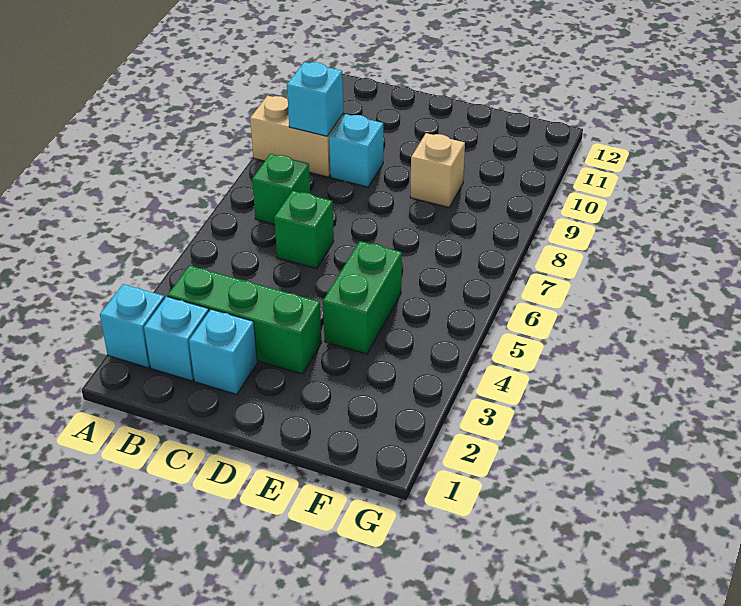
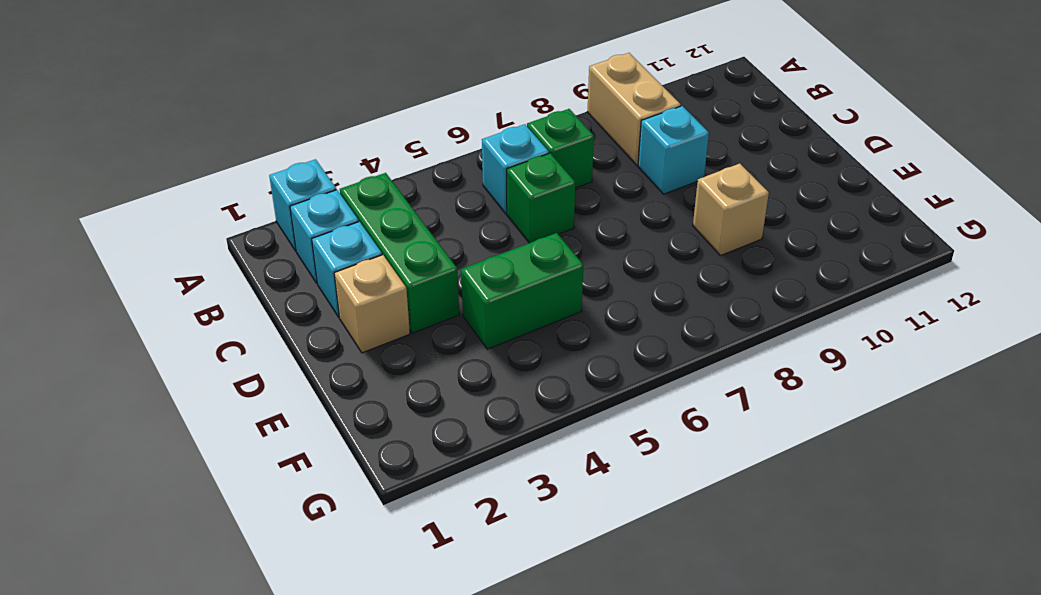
cyan brick B9 level 2 -> cyan brick B6 level 1
none -> tan brick D2 level 1

